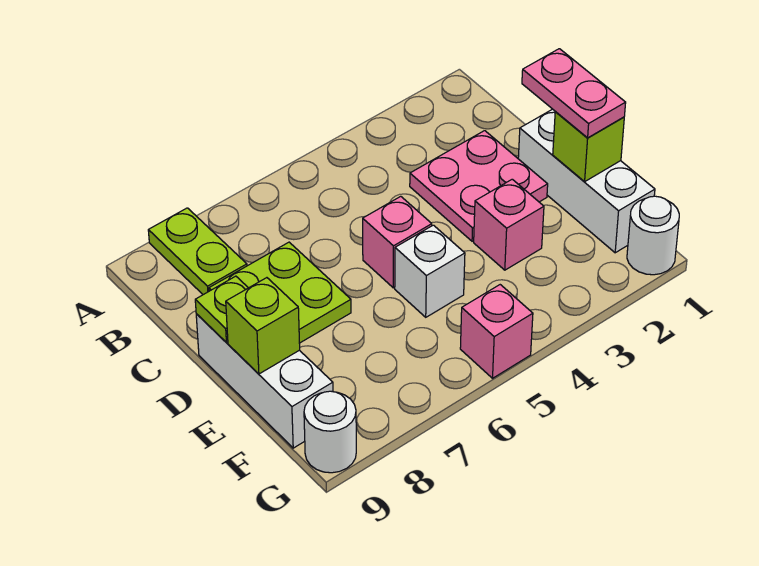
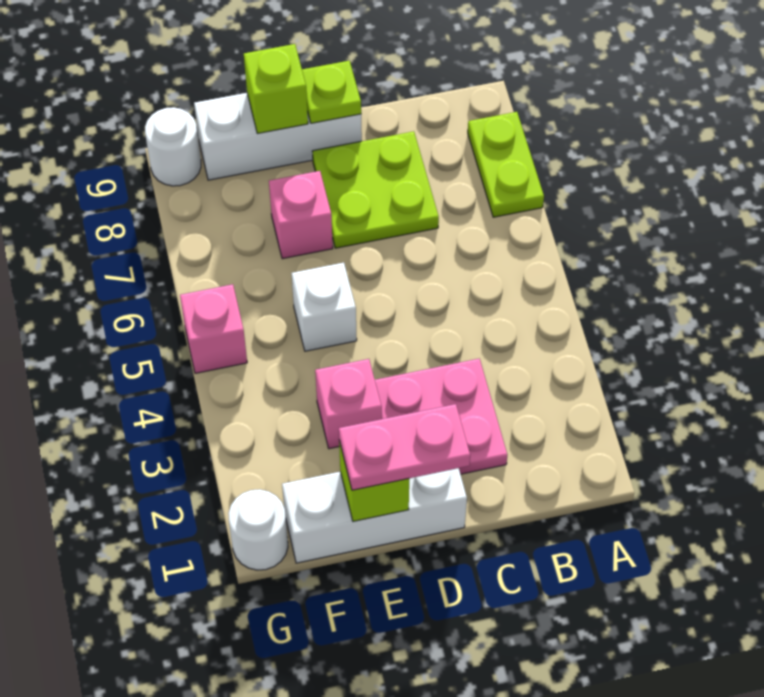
lime plate A8:B8 level 1 -> lime plate A7:A8 level 1
pink brick D5 level 1 -> pink brick E7 level 1

